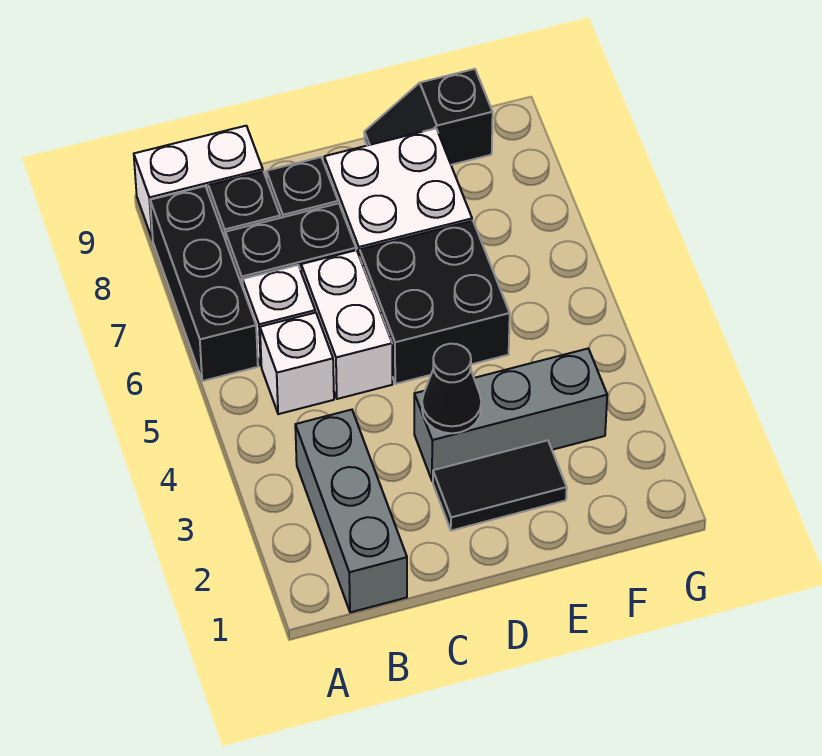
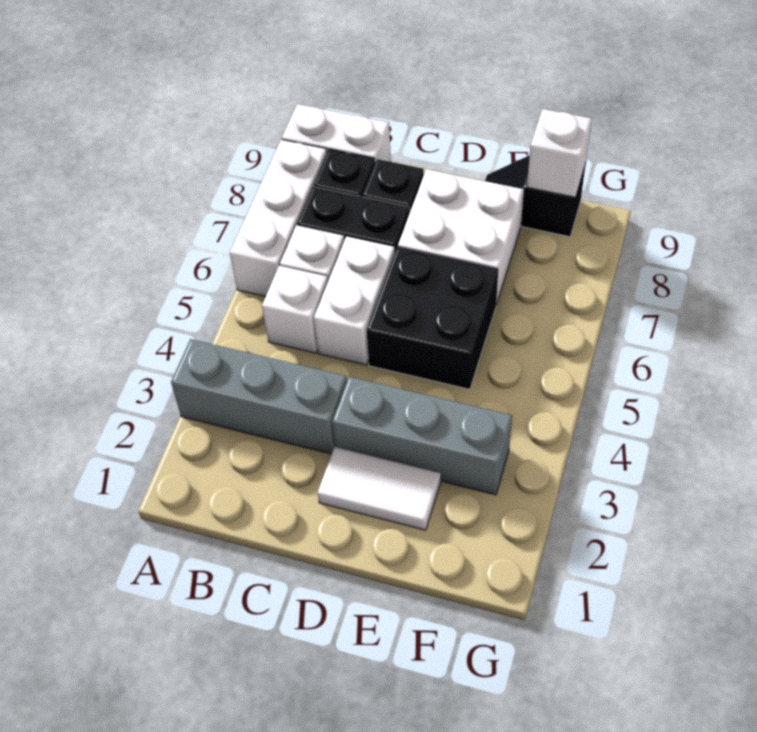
black brick A6:A8 level 1 -> white brick A6:A8 level 1
grey brick B1:B3 level 1 -> grey brick A3:C3 level 1
black tile D2:E2 level 1 -> white tile D2:E2 level 1
black cone D3 level 2 -> none
none -> white brick F9 level 2

